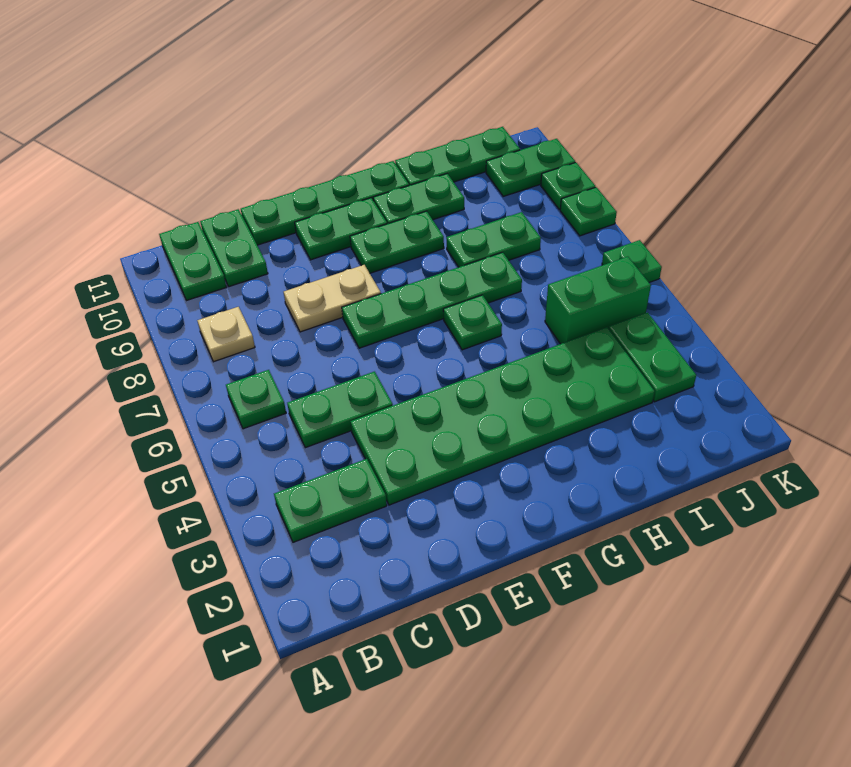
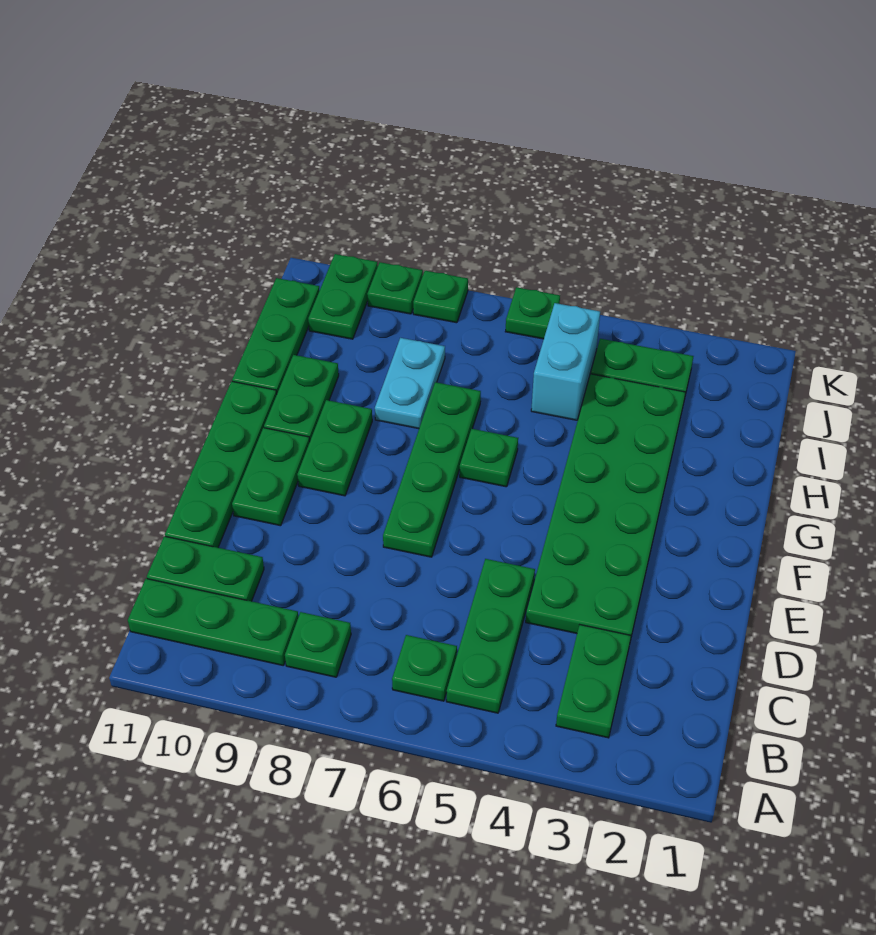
tan plate B8 level 1 -> green plate B8 level 1
green plate B10:B11 level 1 -> green plate B9:B11 level 1
green plate C5:D5 level 1 -> green plate B5:D5 level 1
tan plate D8:E8 level 1 -> none
green plate H8:I8 level 1 -> cyan plate H8:I8 level 1
green brick I5:J5 level 1 -> cyan brick I5:J5 level 1

